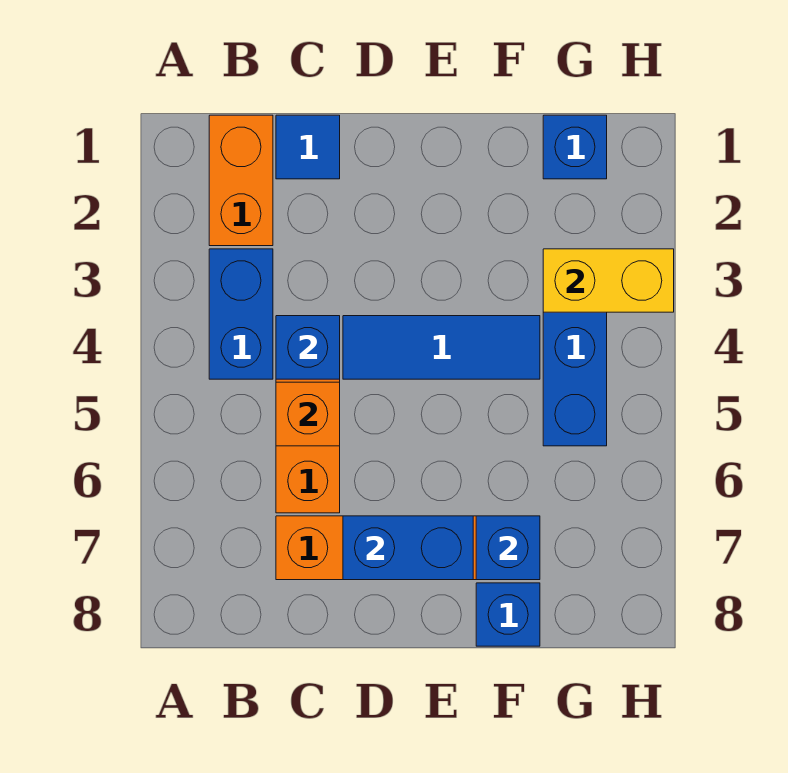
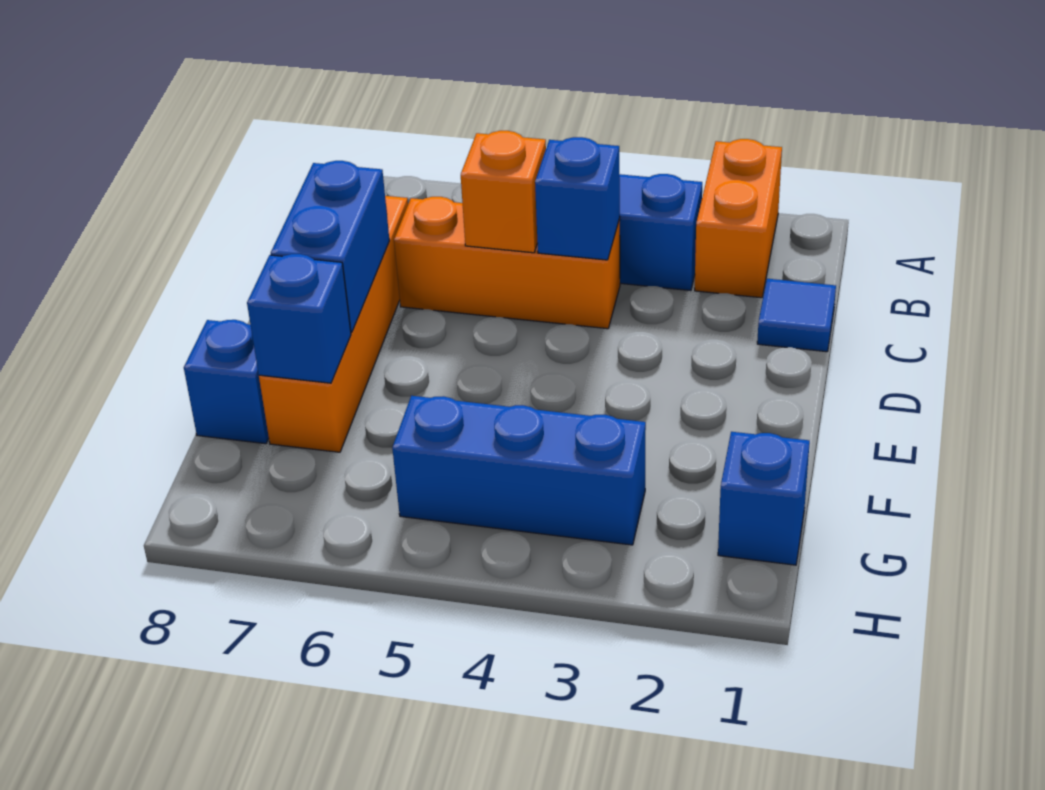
orange brick B1:B2 level 1 -> orange brick A2:B2 level 1
blue tile D4:F4 level 1 -> none
yellow brick G3:H3 level 2 -> none

